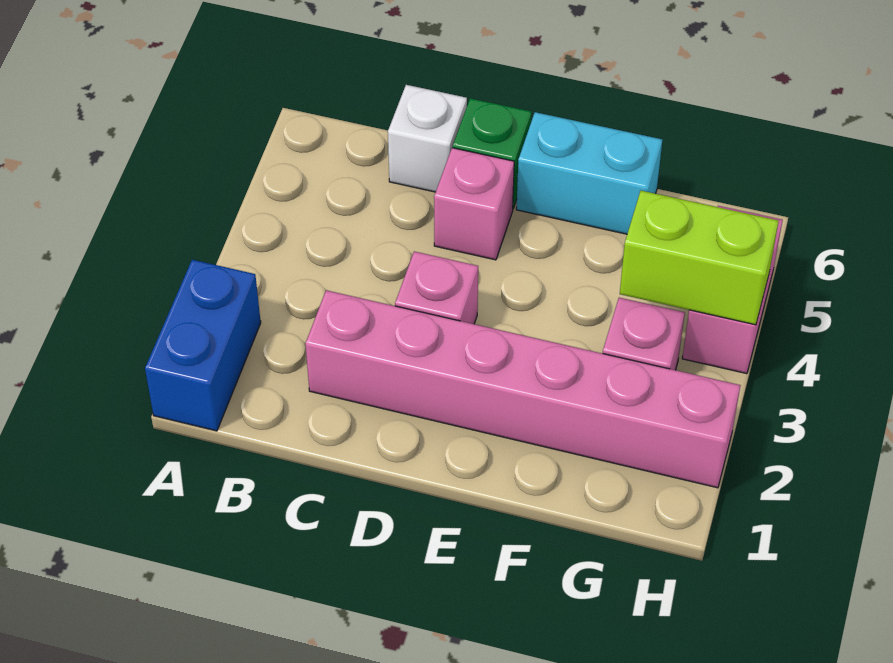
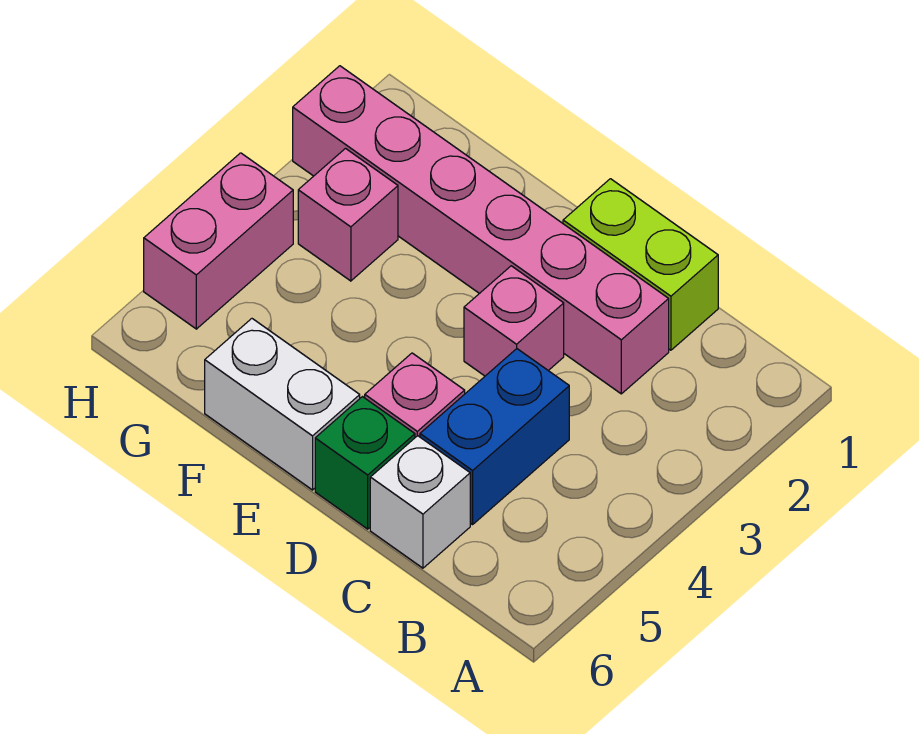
blue brick A1:A2 level 1 -> blue brick C4:C5 level 1
cyan brick E6:F6 level 1 -> white brick E6:F6 level 1
lime brick G4:H4 level 2 -> lime brick C1:D1 level 1

